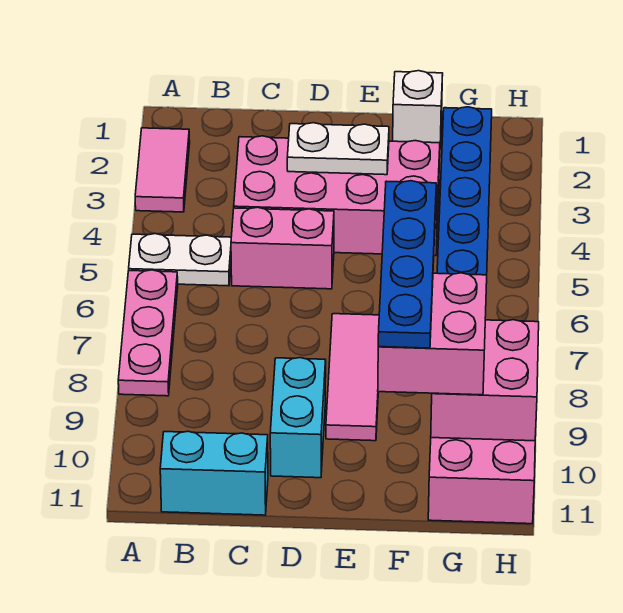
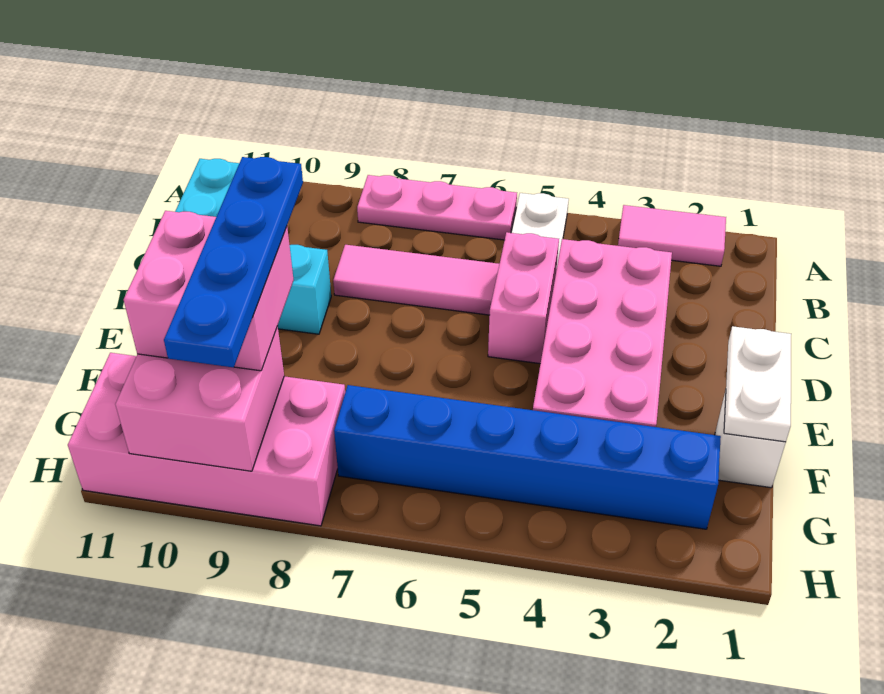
white plate D3:E3 level 2 -> white plate E1:F1 level 2
pink tile E7:E9 level 1 -> pink tile C6:C8 level 1
blue plate F7:F10 level 4 -> blue plate E9:H9 level 4

